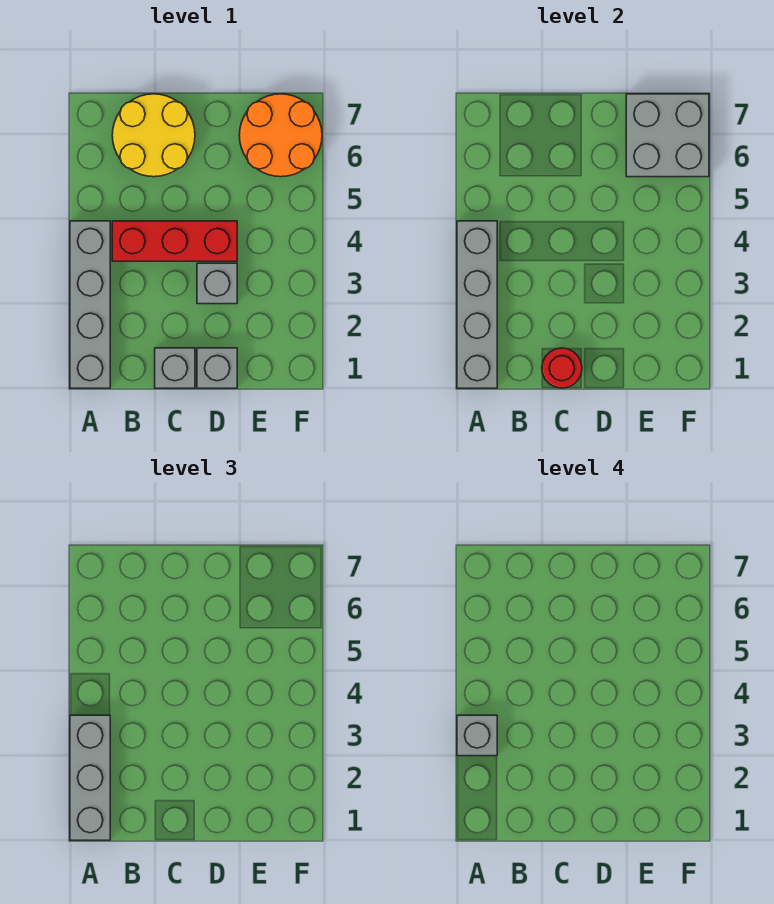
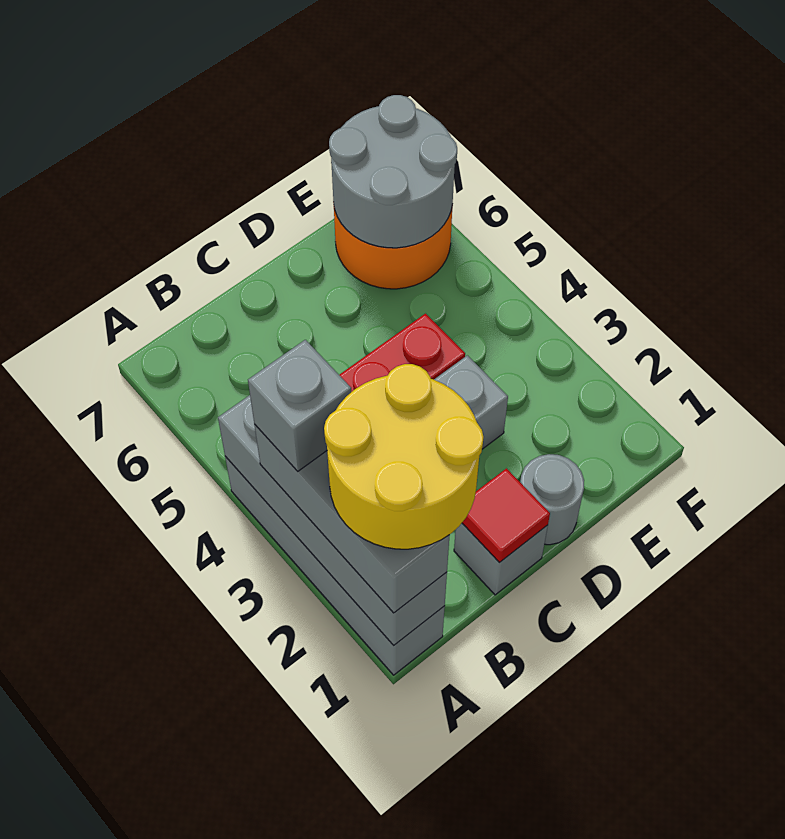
yellow round brick B6:C7 level 1 -> yellow round brick A1:B2 level 4
red round brick C1 level 2 -> red tile C1 level 2
grey brick D1 level 1 -> grey round brick D1 level 1
grey brick E6:F7 level 2 -> grey round brick E6:F7 level 2

